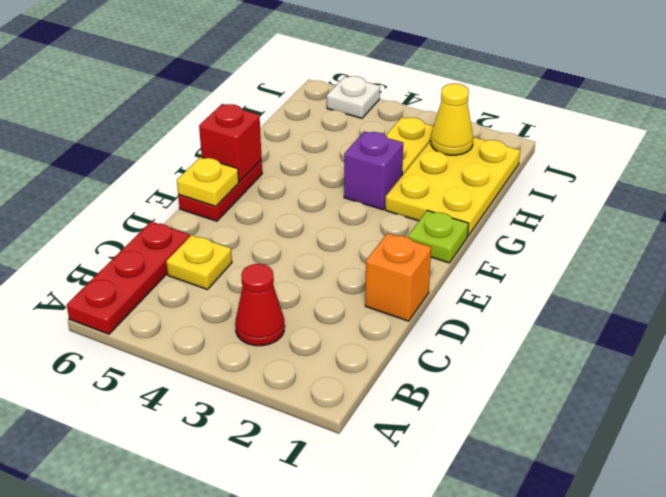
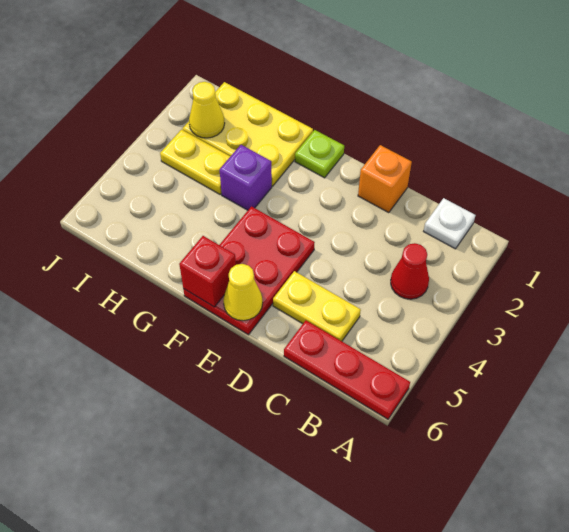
yellow plate C5 level 1 -> yellow plate C5:D5 level 1
red plate E6:F6 level 1 -> red plate E4:F6 level 1
yellow plate E6 level 2 -> yellow cone E6 level 2
white plate J5 level 1 -> white plate B1 level 1

